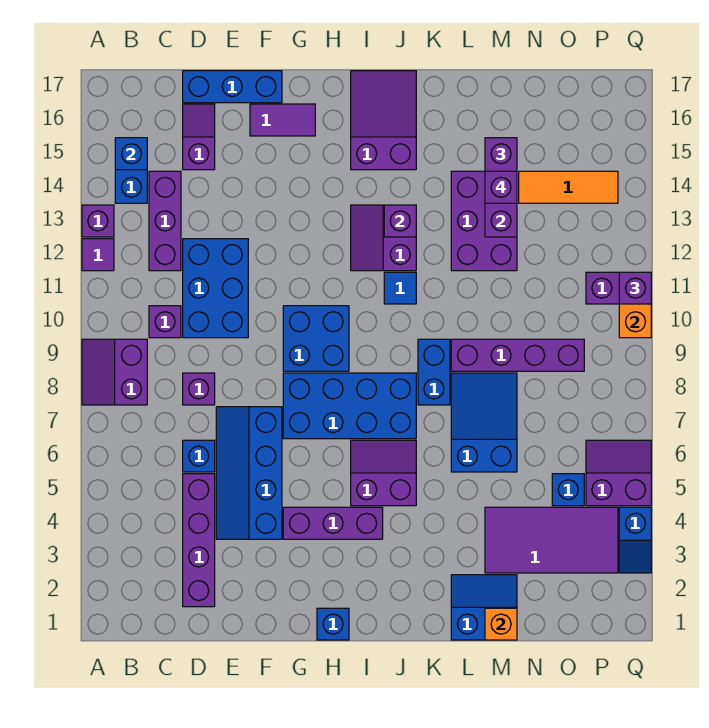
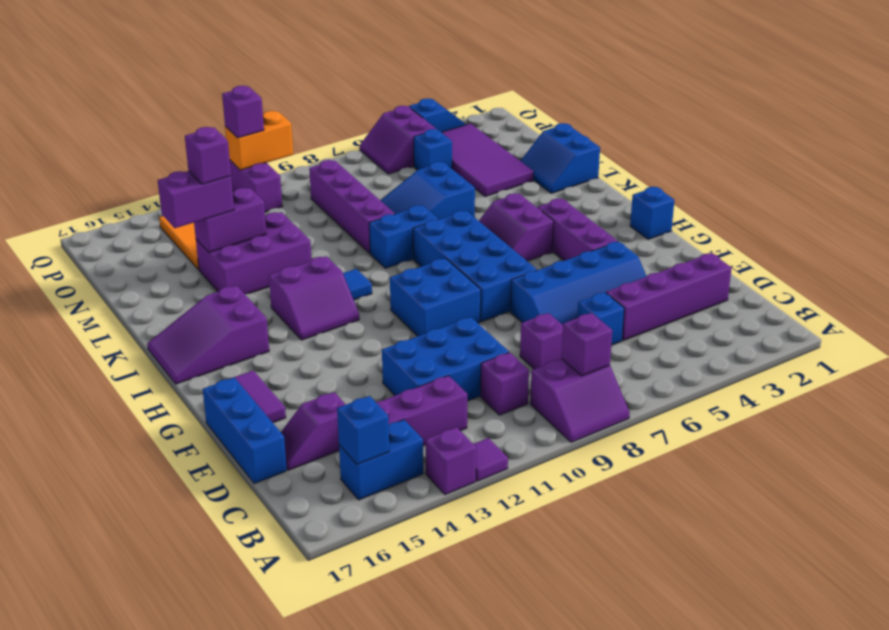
purple brick J13 level 2 -> purple brick B8 level 2
orange brick M1 level 2 -> none

